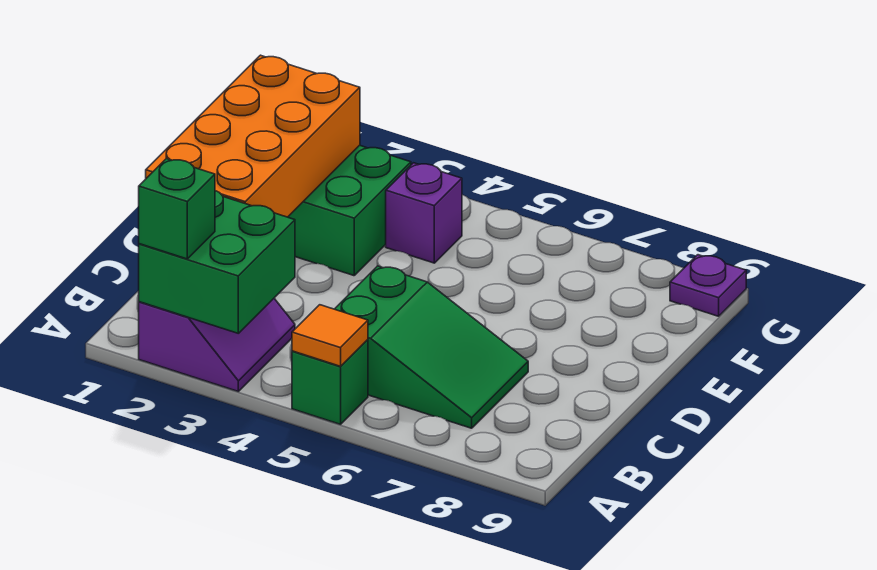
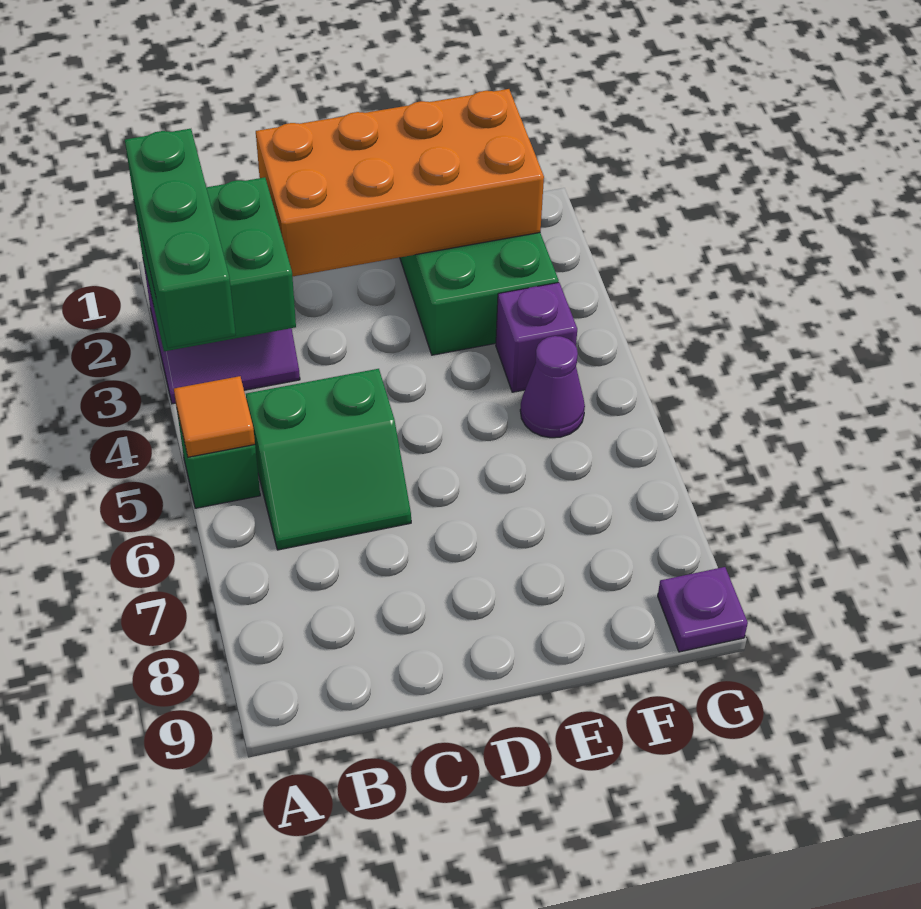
green brick A2 level 3 -> green brick A2:A4 level 3
green slope B5:C7 level 1 top 5 -> green slope B5:C6 level 1 top 5
none -> purple cone F5 level 1

